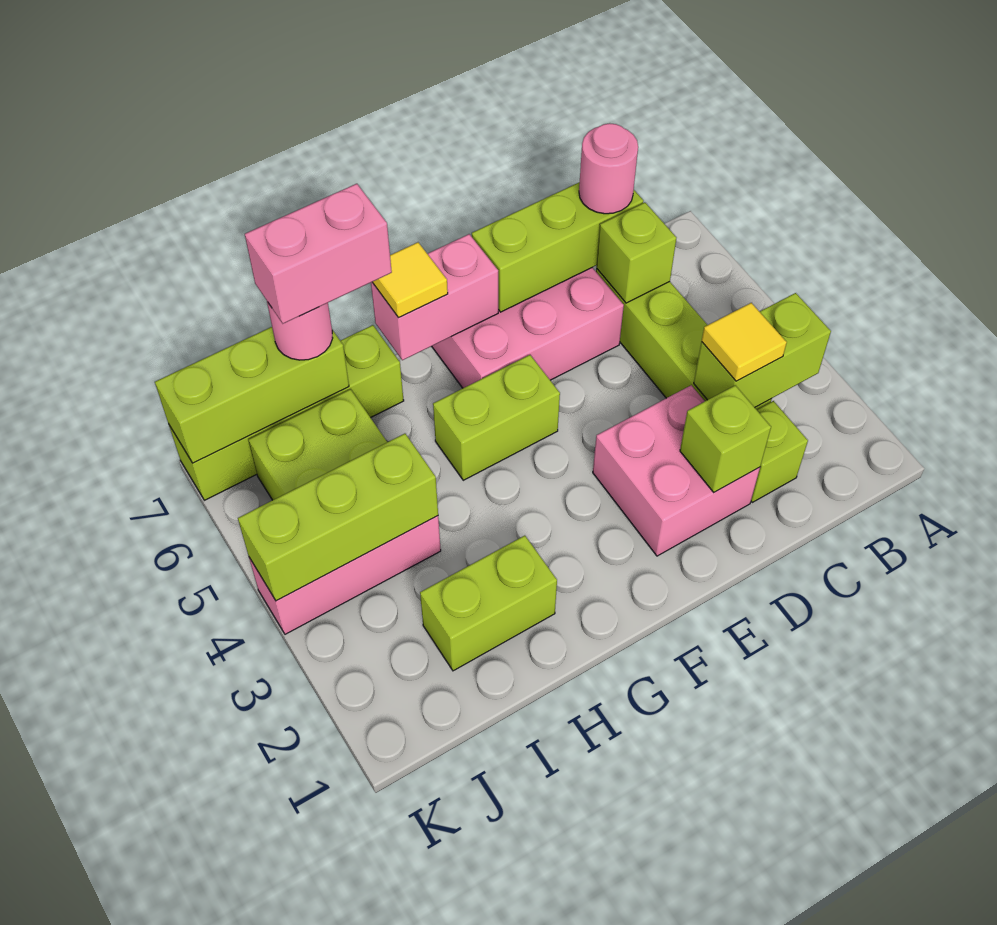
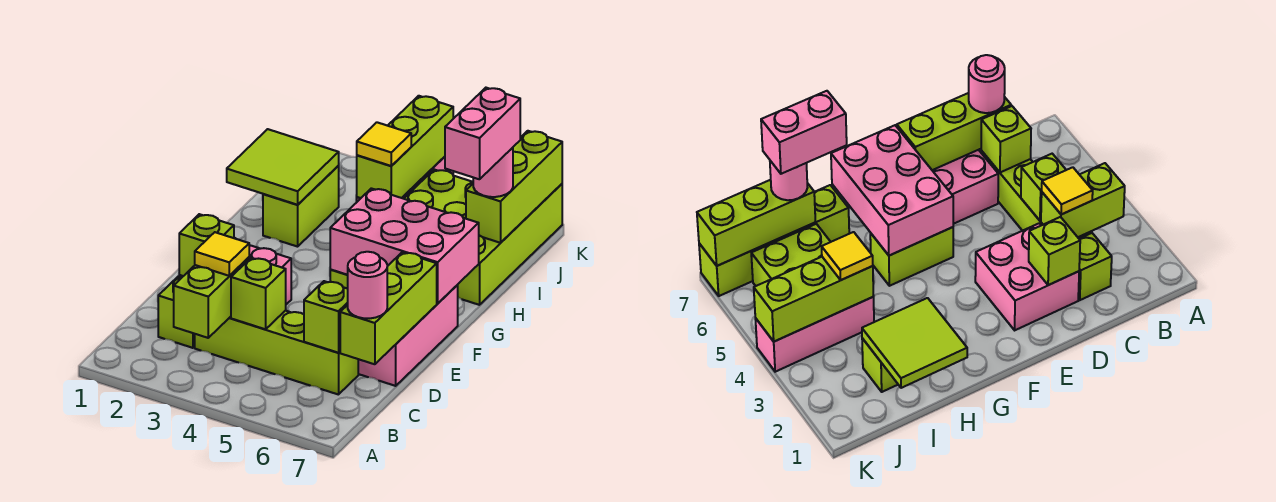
none -> lime brick C4 level 2
pink brick F7:G7 level 2 -> pink brick F5:G7 level 2
yellow tile G7 level 3 -> yellow tile I4 level 3
none -> lime tile H1:I2 level 2

